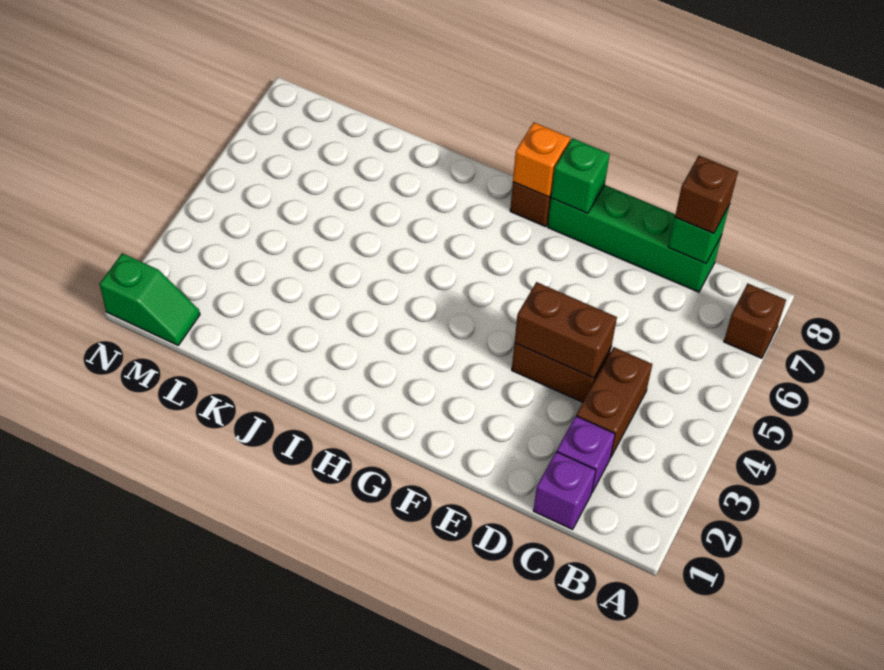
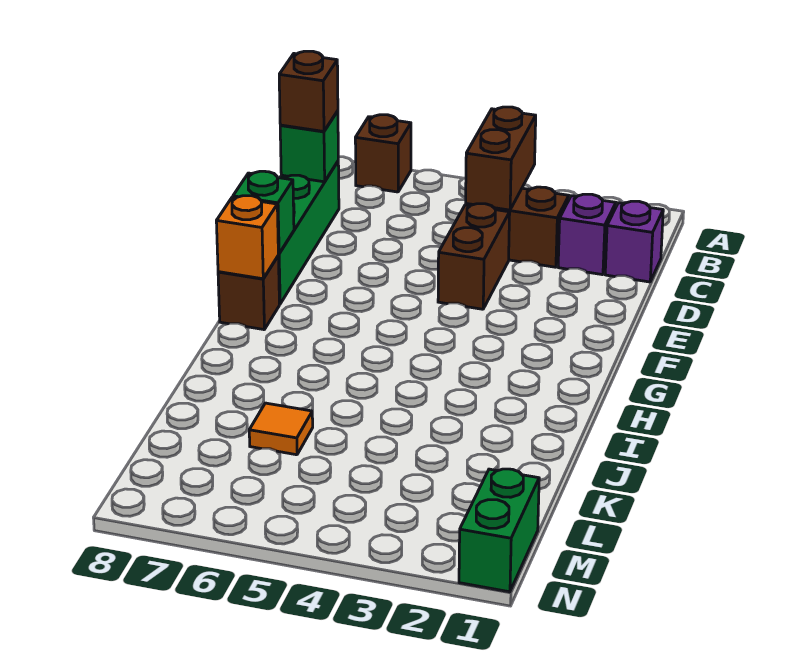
brown brick D4:E4 level 2 -> brown brick B4:C4 level 2
none -> orange tile K6 level 1
green slope M1:N1 level 1 top N -> green brick M1:N1 level 1

